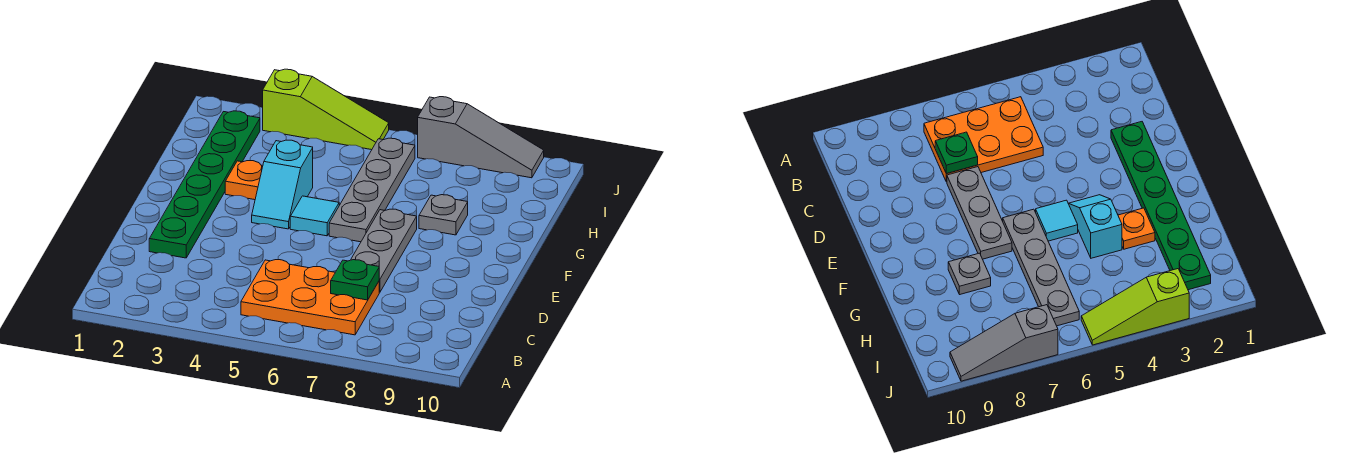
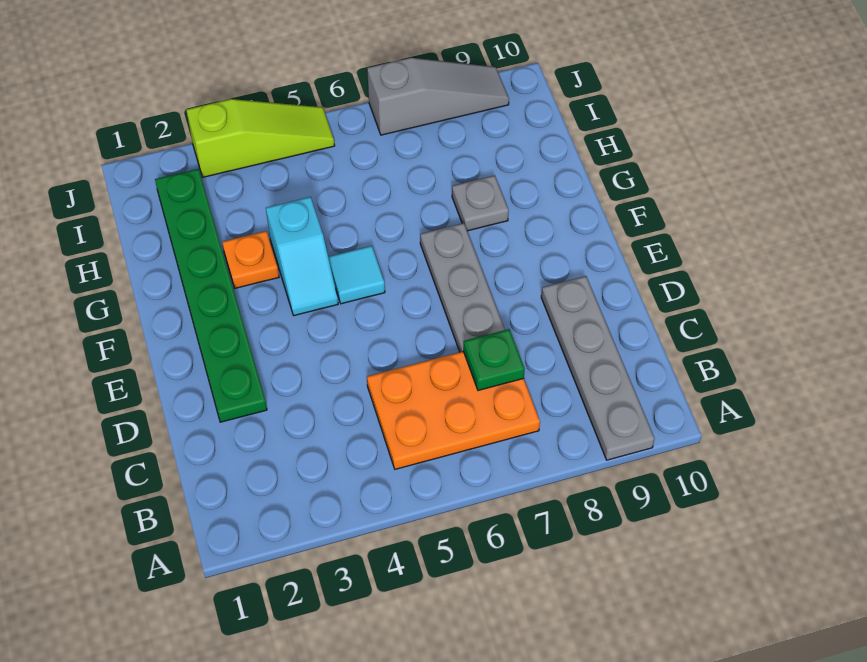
grey plate F6:I6 level 1 -> grey plate A9:D9 level 1

